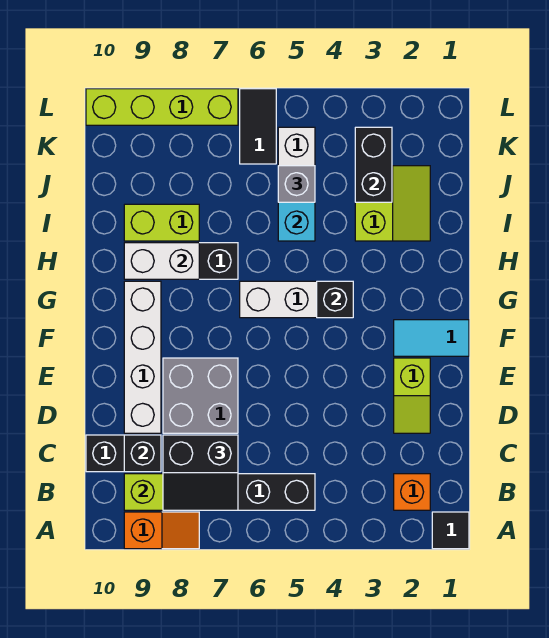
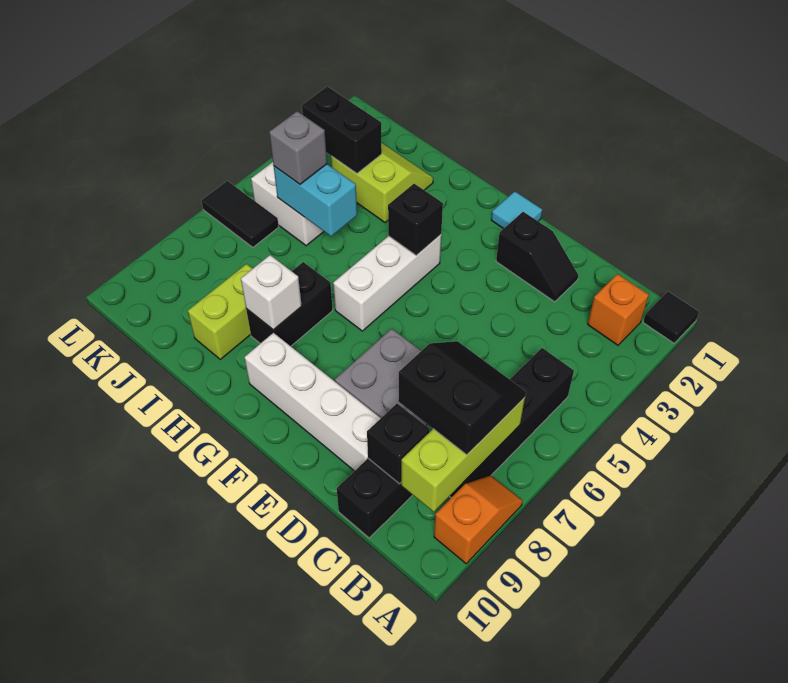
black slope B7:C8 level 3 top C -> black slope B7:C8 level 3 top 8
lime slope D2:E2 level 1 top E -> black slope D2:E2 level 1 top E
cyan tile F1:F2 level 1 -> cyan tile F1 level 1
white brick H8:H9 level 2 -> white brick H8 level 2
lime brick L7:L10 level 1 -> none

